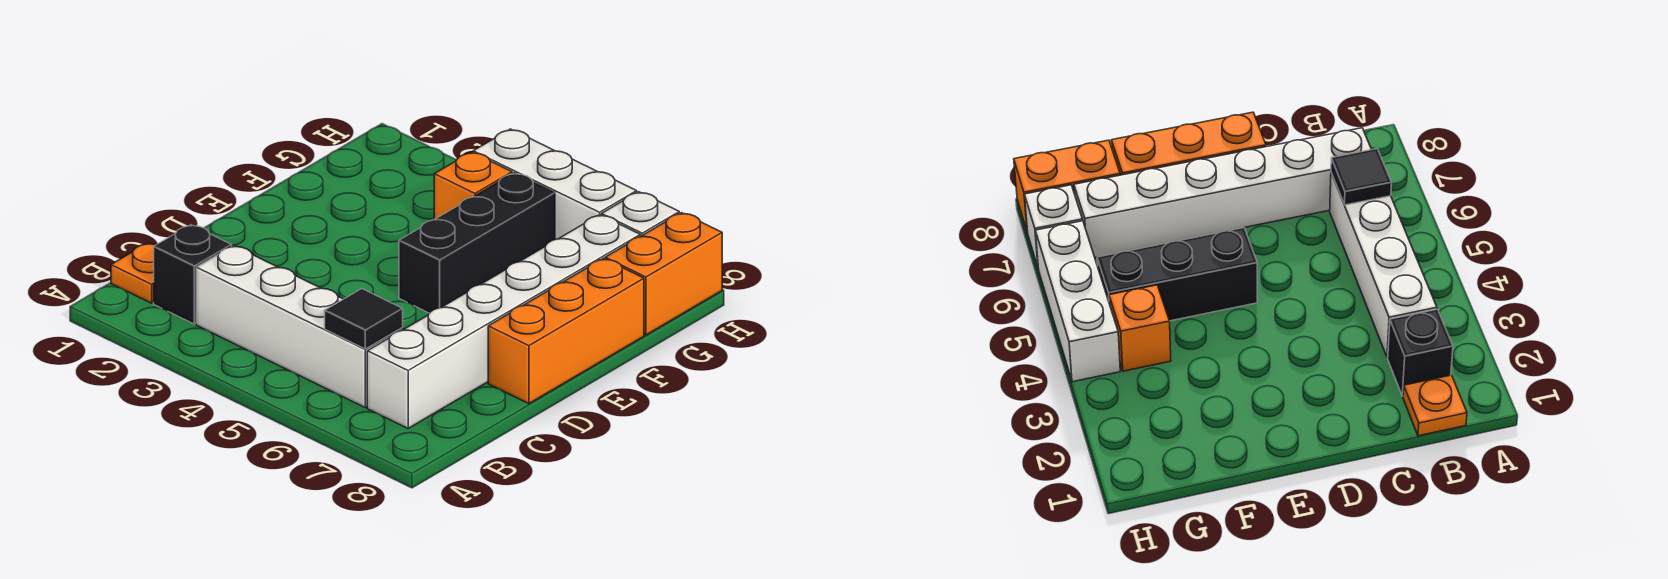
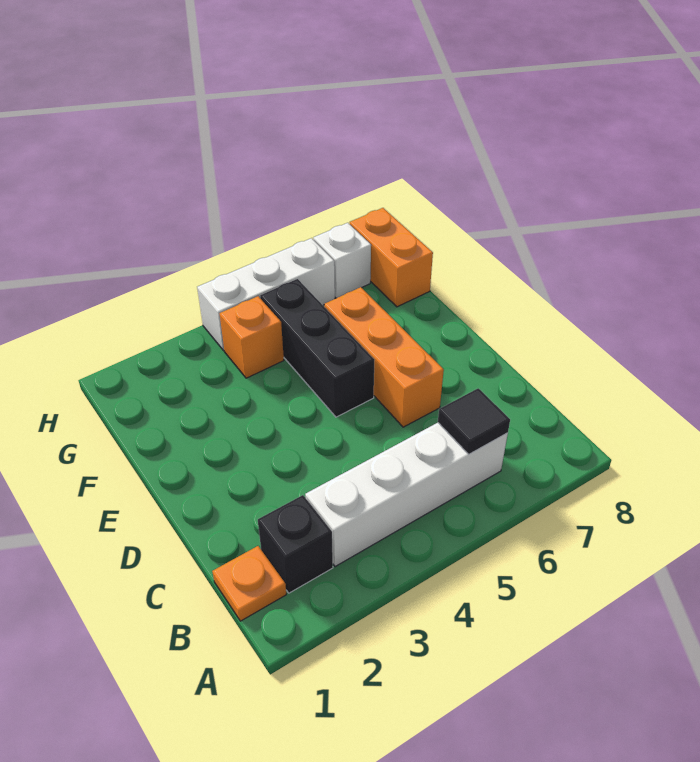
white brick B7:G7 level 1 -> none
orange brick D8:F8 level 1 -> orange brick D6:F6 level 1

